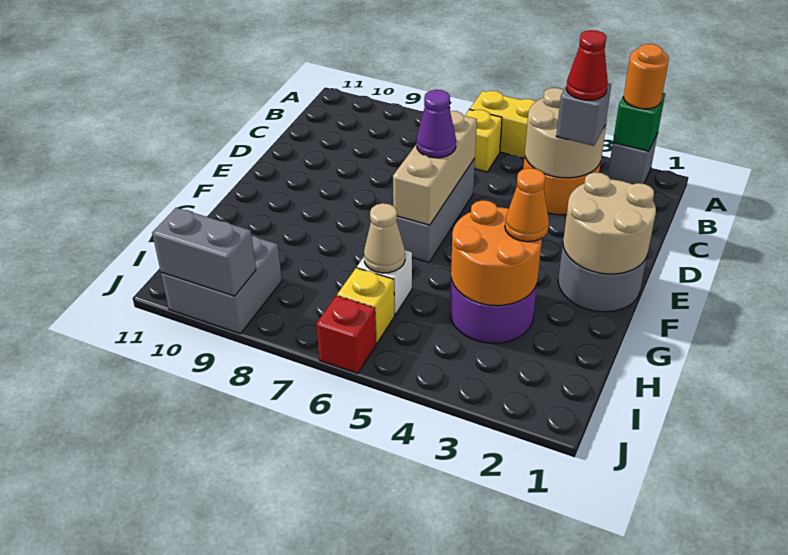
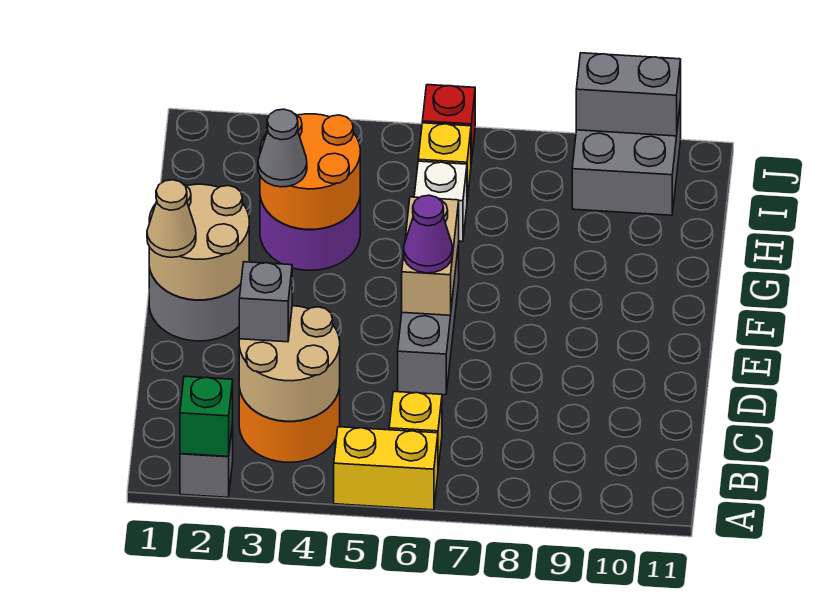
orange round brick A2 level 3 -> none
red cone C3 level 4 -> none
tan brick D6:F6 level 2 -> tan brick E6:F6 level 2
orange cone G3 level 3 -> grey cone G3 level 3
tan cone H6 level 2 -> tan cone E1 level 3

